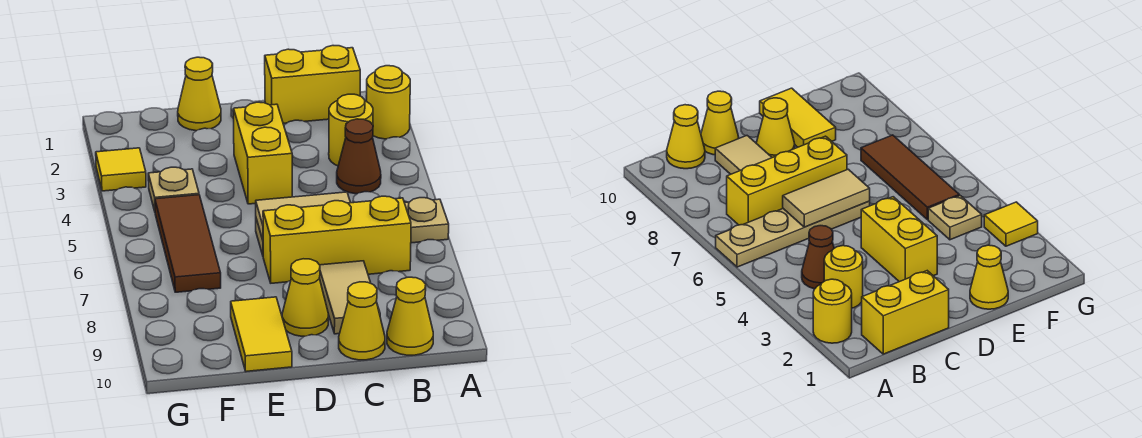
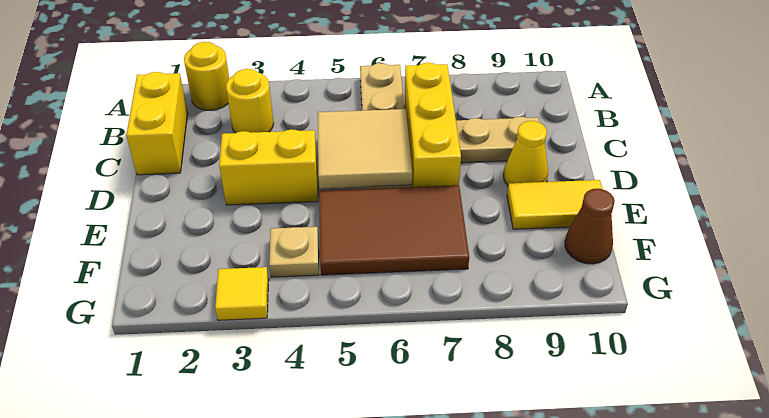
brown cone B4 level 1 -> brown cone F10 level 1
yellow cone B10 level 1 -> none
tan tile C6:D6 level 2 -> tan tile C5:D6 level 2
tan tile C8:C9 level 1 -> tan plate C8:C9 level 1
yellow cone C10 level 1 -> none
yellow cone E1 level 1 -> none
brown tile F5:F7 level 1 -> brown tile E5:F7 level 1

